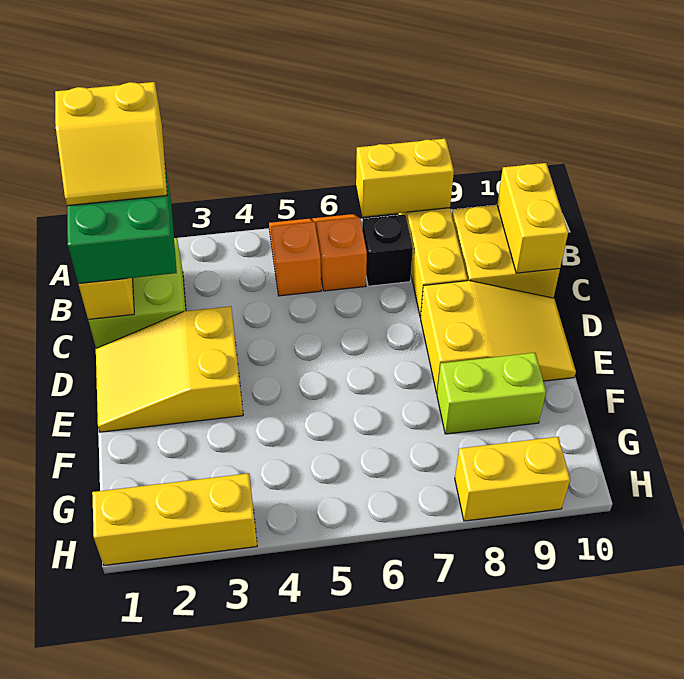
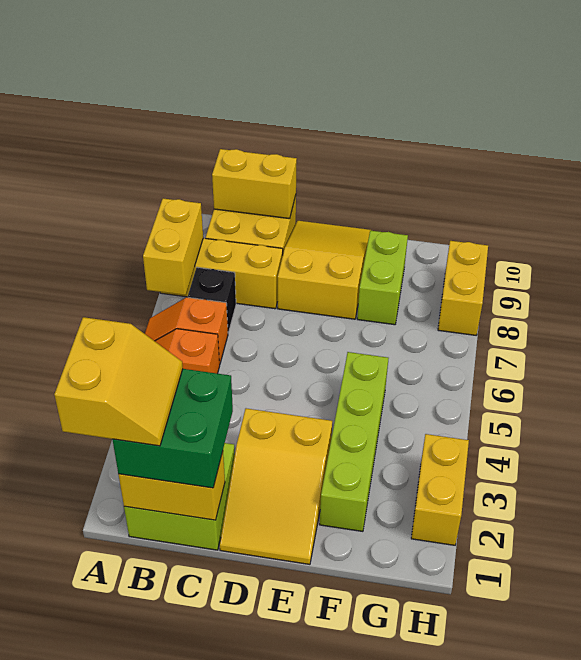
none -> lime brick F2:F5 level 1
yellow brick H1:H3 level 1 -> yellow brick H2:H3 level 1

